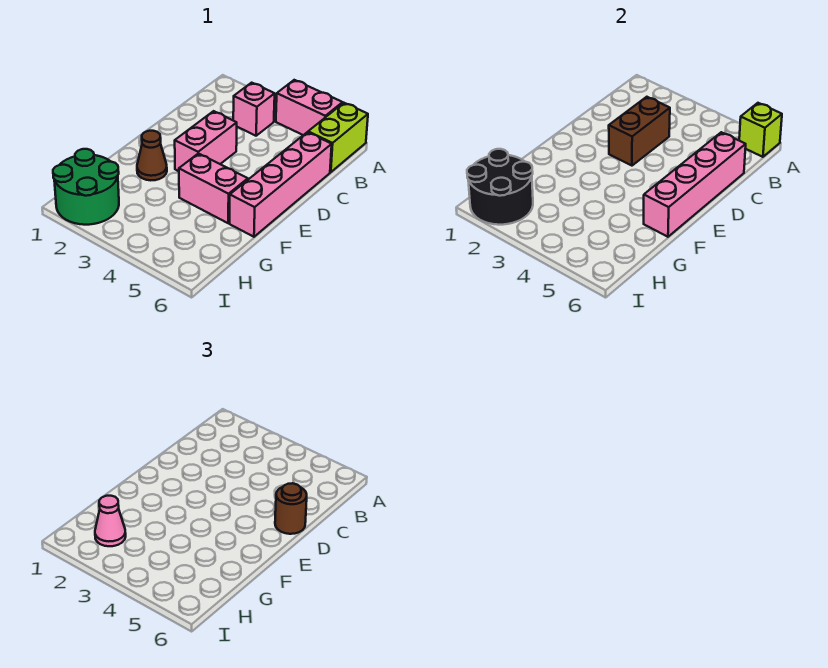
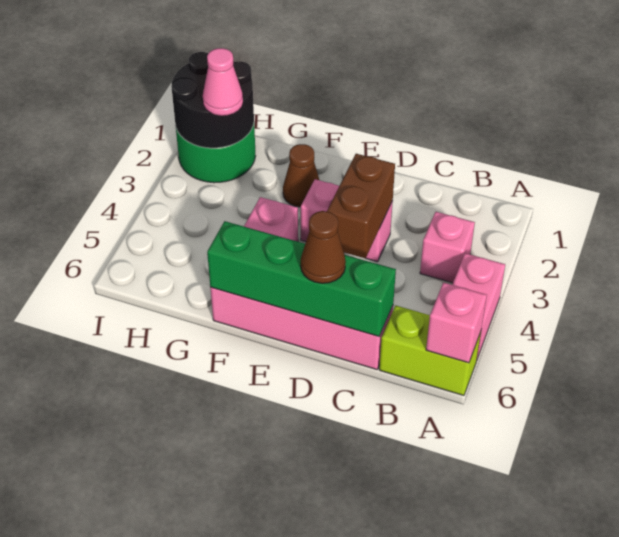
lime brick A6 level 2 -> pink brick A6 level 2
brown brick C3:D3 level 2 -> brown brick D3:D4 level 2
pink brick C6:F6 level 2 -> green brick C6:F6 level 2
brown round brick D6 level 3 -> brown cone D6 level 3

